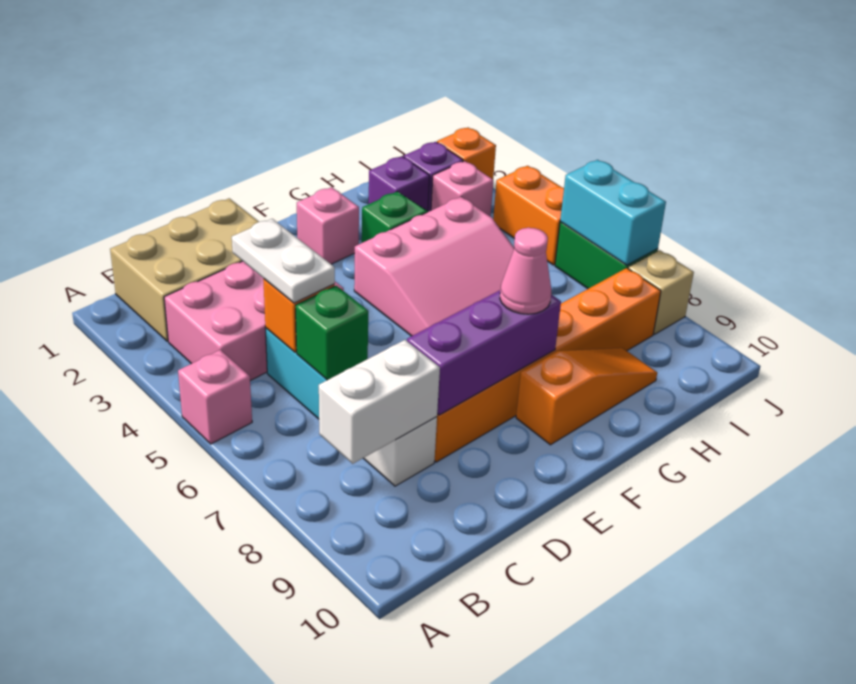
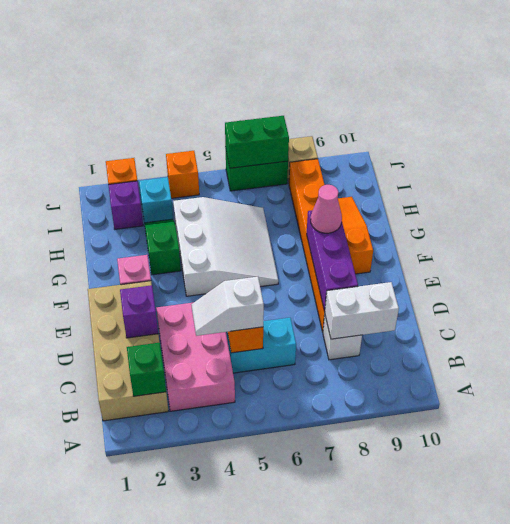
pink brick A5 level 1 -> none
tan brick B1:D2 level 1 -> tan brick B1:E2 level 1
white brick B8:C8 level 2 -> white brick C8:C9 level 2
white plate C4:C5 level 3 -> white slope C4:C5 level 3 top 5
green brick C6 level 2 -> green brick B2 level 2
pink slope F4:H6 level 1 top 4 -> white slope F4:H6 level 1 top 4
purple brick H2 level 1 -> purple brick D2 level 2
pink brick I3 level 1 -> cyan brick I3 level 1
orange brick J4:J5 level 1 -> orange brick J4 level 1
cyan brick J6:J7 level 2 -> green brick J6:J7 level 2

